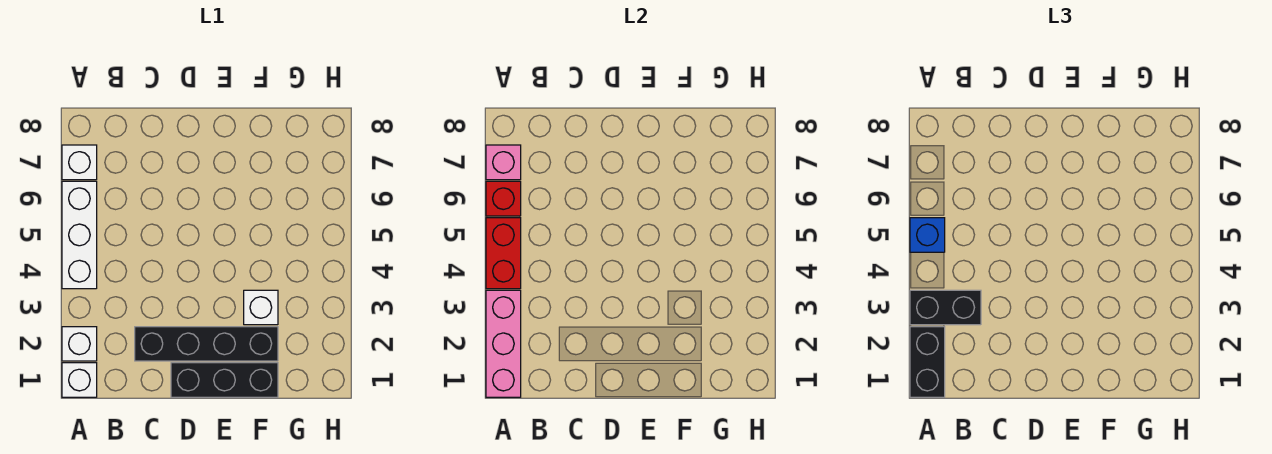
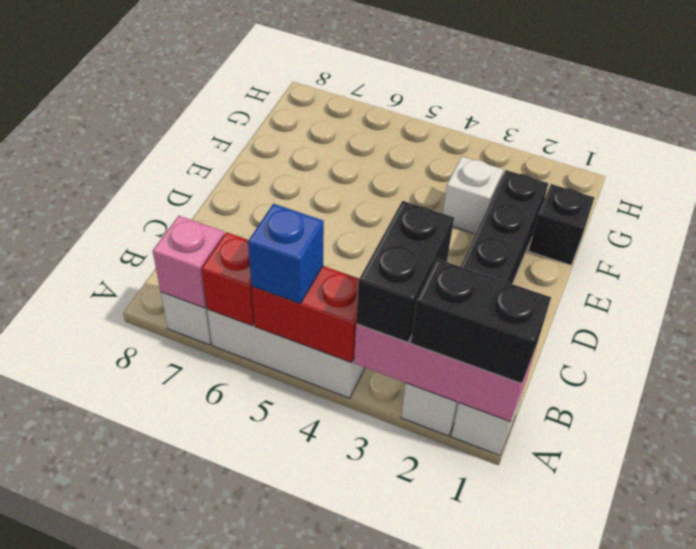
black brick D1:F1 level 1 -> black brick F1 level 1

